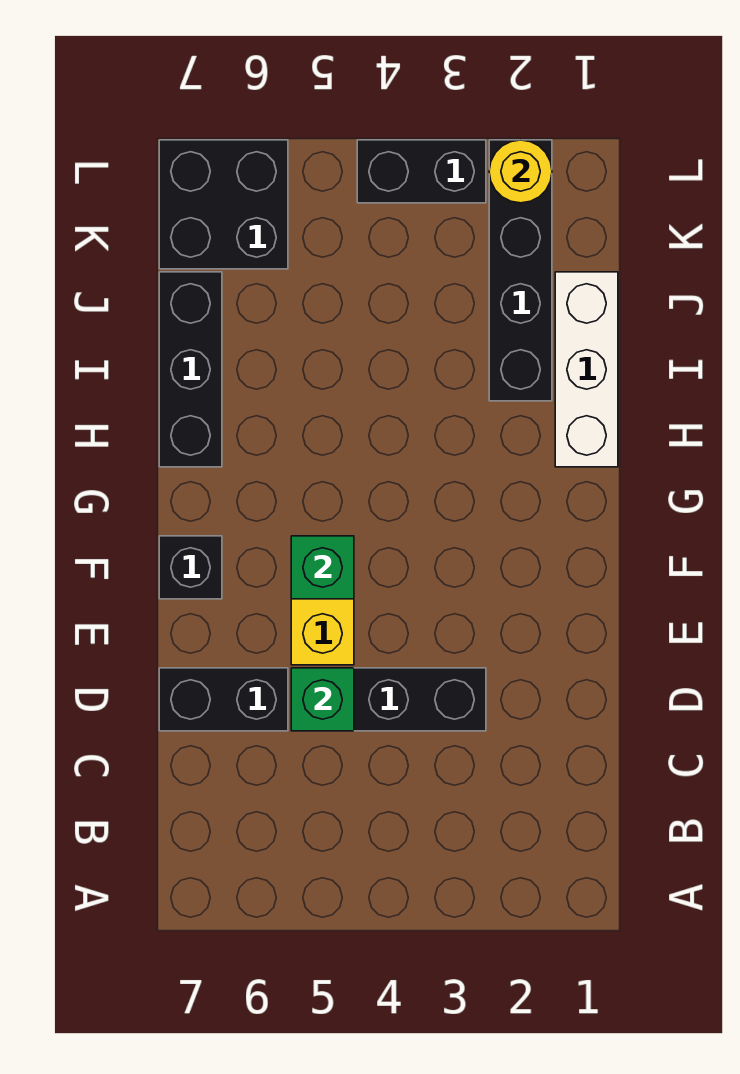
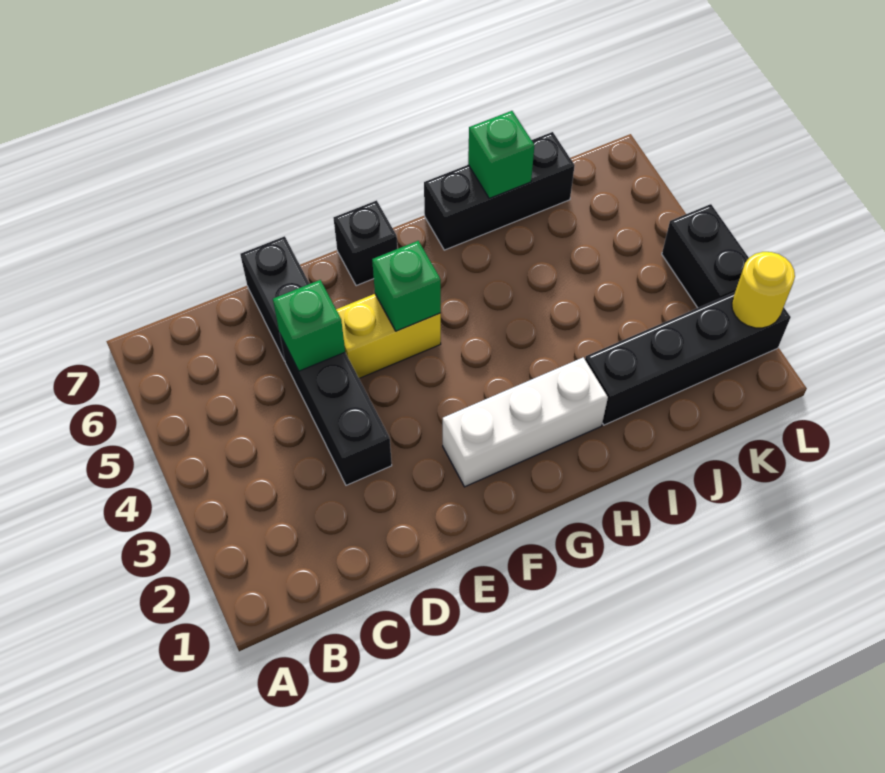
white brick H1:J1 level 1 -> white brick F2:H2 level 1
none -> green brick I7 level 2
black brick K6:L7 level 1 -> none

